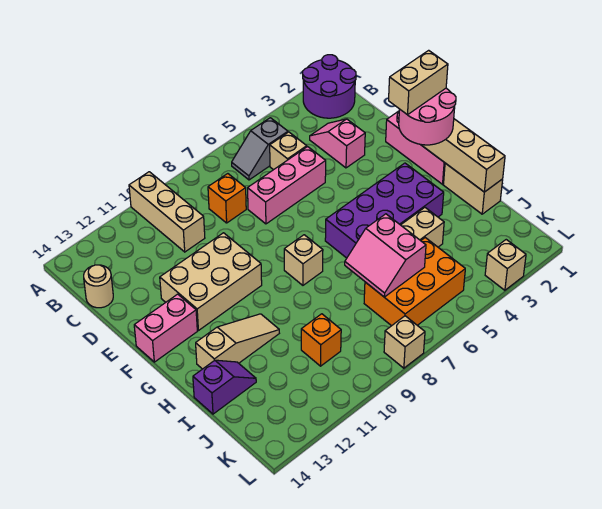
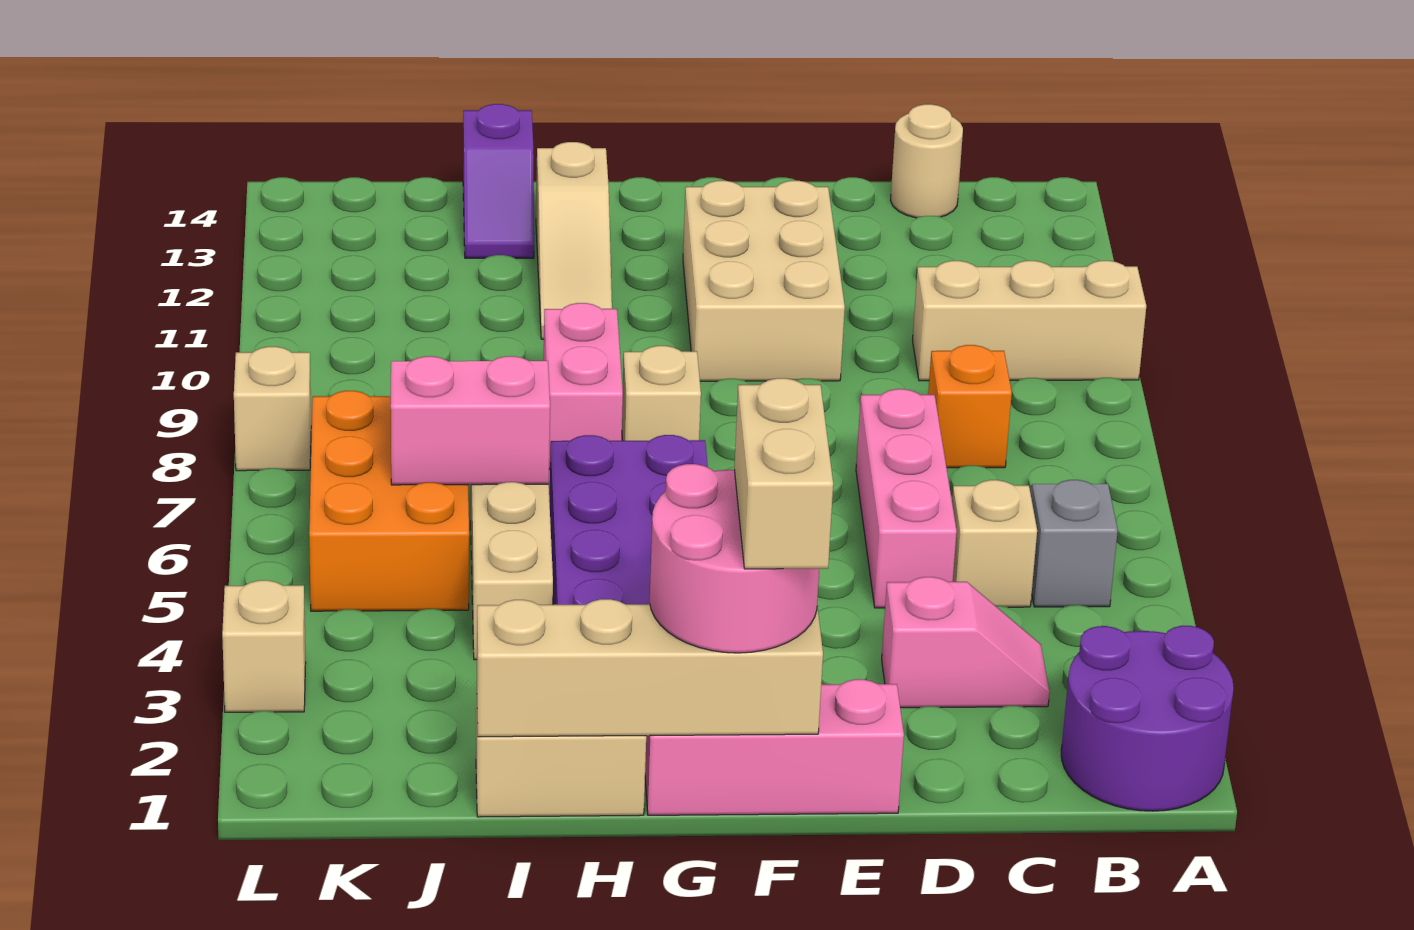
pink brick F13:F14 level 1 -> pink brick H8:H9 level 1
orange brick J10 level 1 -> none

